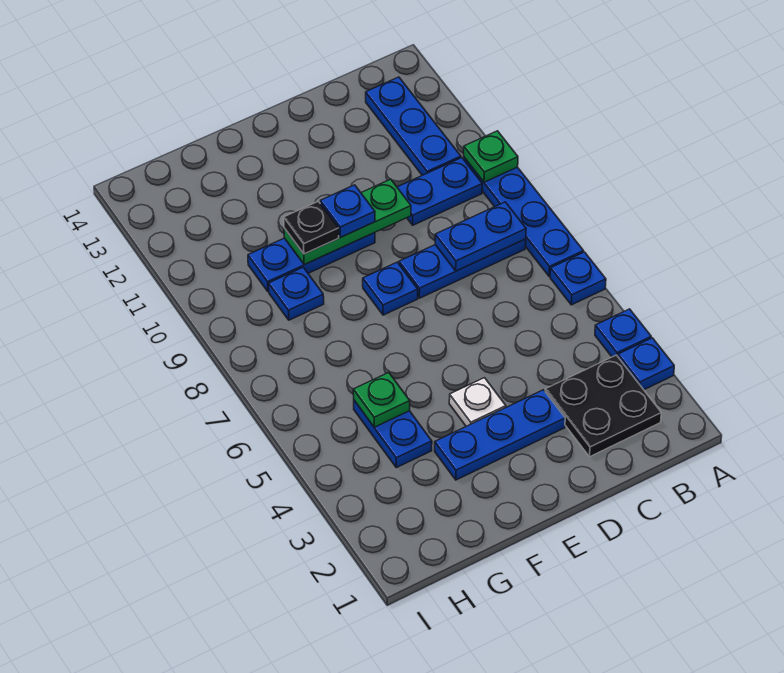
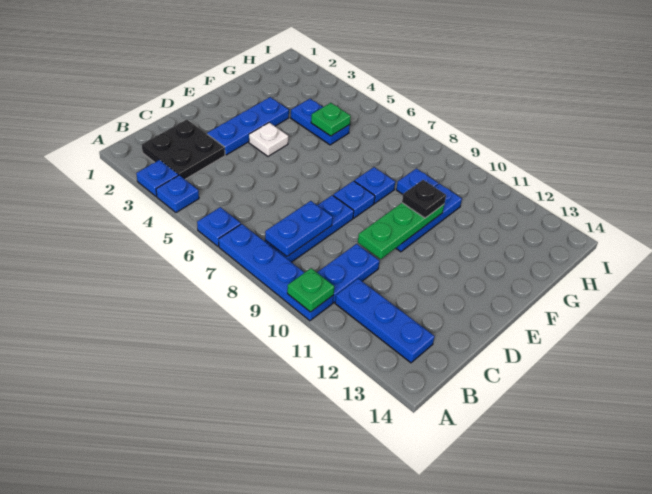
blue plate E10 level 3 -> blue plate F8 level 1

